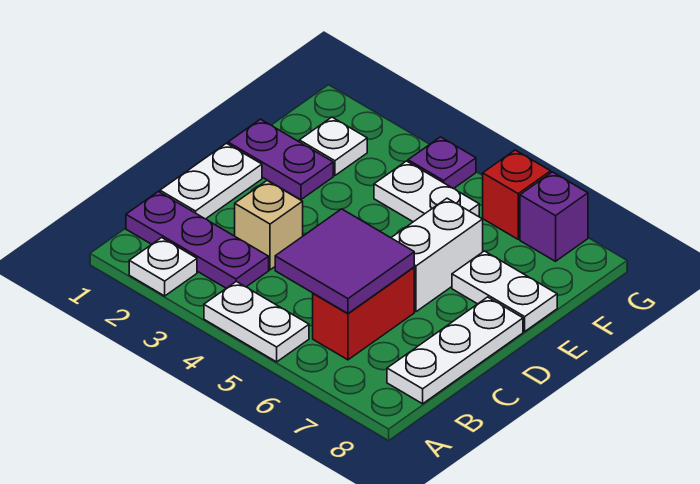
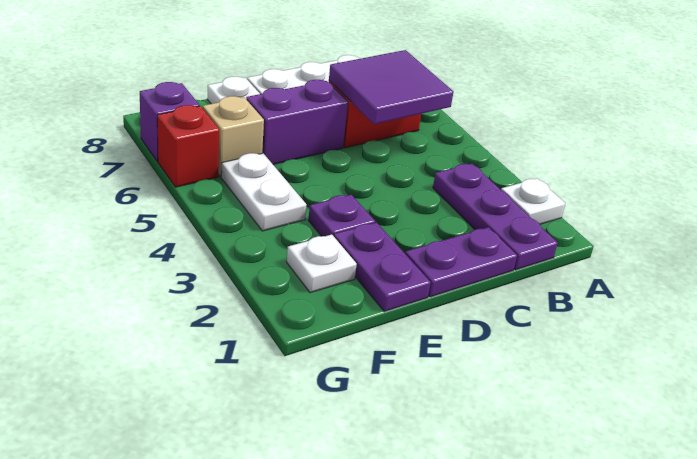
white plate A4:A5 level 1 -> none
white plate C1:D1 level 1 -> purple plate C1:D1 level 1
tan brick C3 level 1 -> tan brick F6 level 1
white brick D6:E6 level 1 -> purple brick D6:E6 level 1
purple plate G4 level 1 -> purple plate E3 level 1

